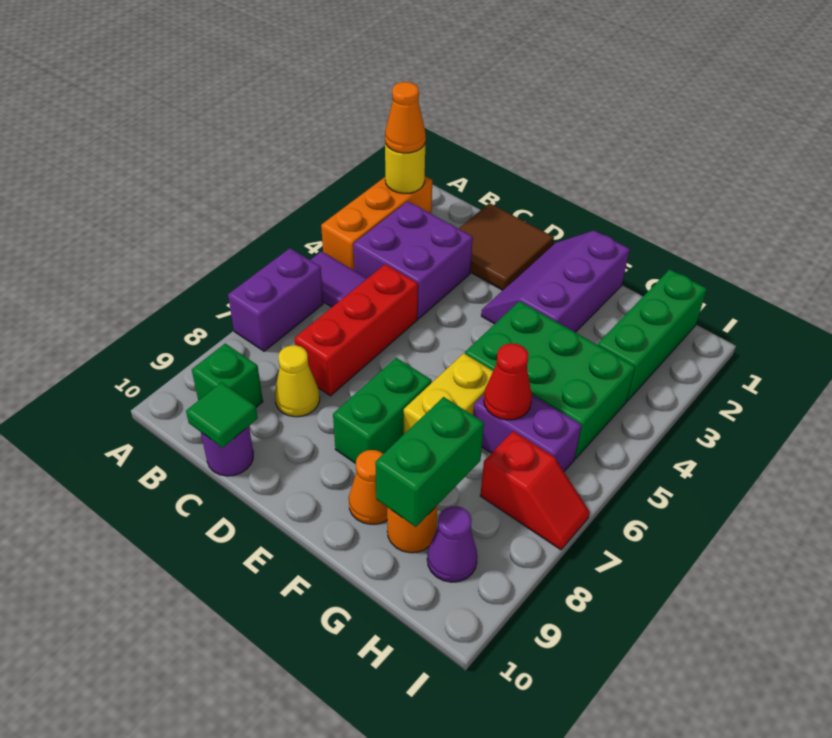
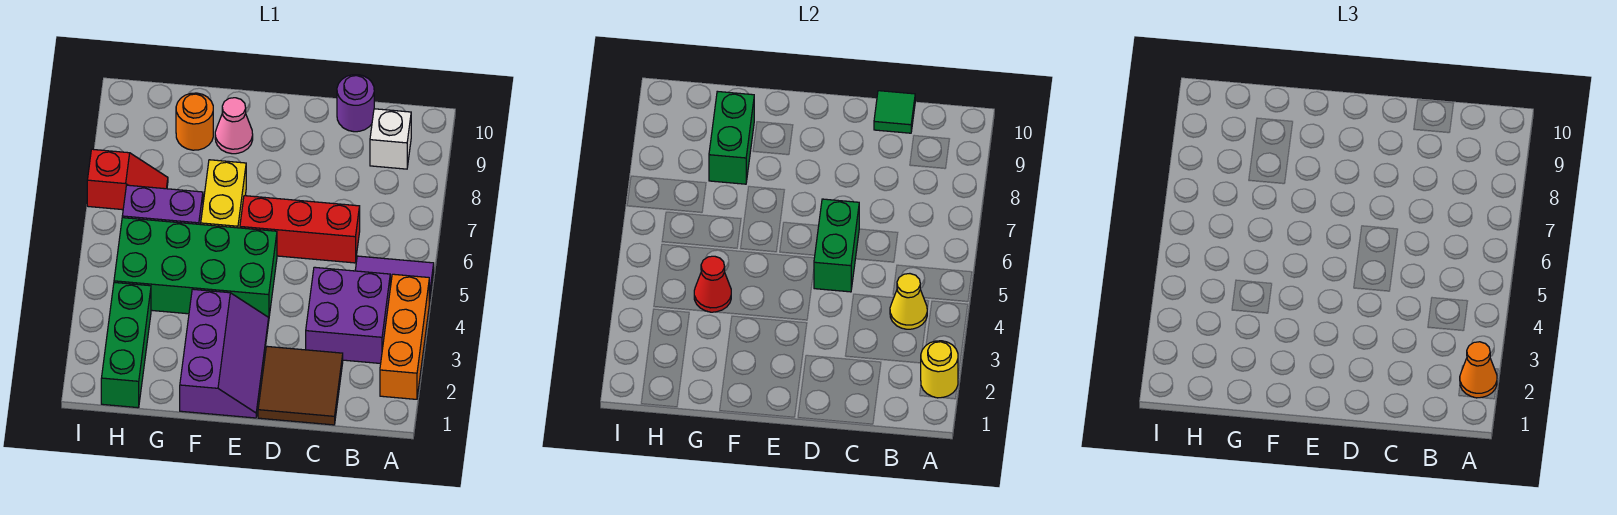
purple brick A6:A7 level 1 -> none
green brick B9 level 1 -> white brick B9 level 1
red brick C5:C7 level 1 -> red brick C6:E6 level 1
yellow cone C8 level 1 -> yellow cone B4 level 2
green brick E7:E8 level 1 -> green brick D5:D6 level 2
green brick F4:H5 level 1 -> green brick E4:H5 level 1
orange cone F9 level 1 -> pink cone F9 level 1
red cone G6 level 2 -> red cone G4 level 2
red slope H7:I7 level 1 top H -> red slope H7:I7 level 1 top I
purple cone H9 level 1 -> none

